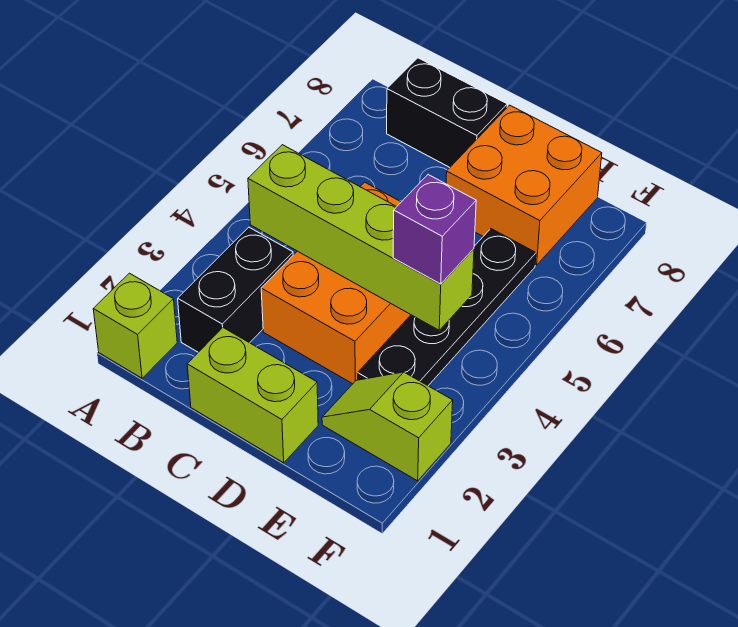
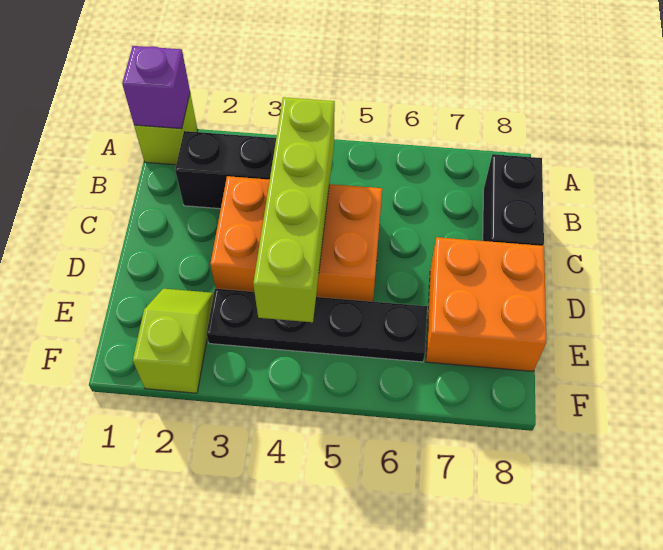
lime brick C1:D1 level 1 -> none
purple brick E4 level 3 -> purple brick A1 level 2

